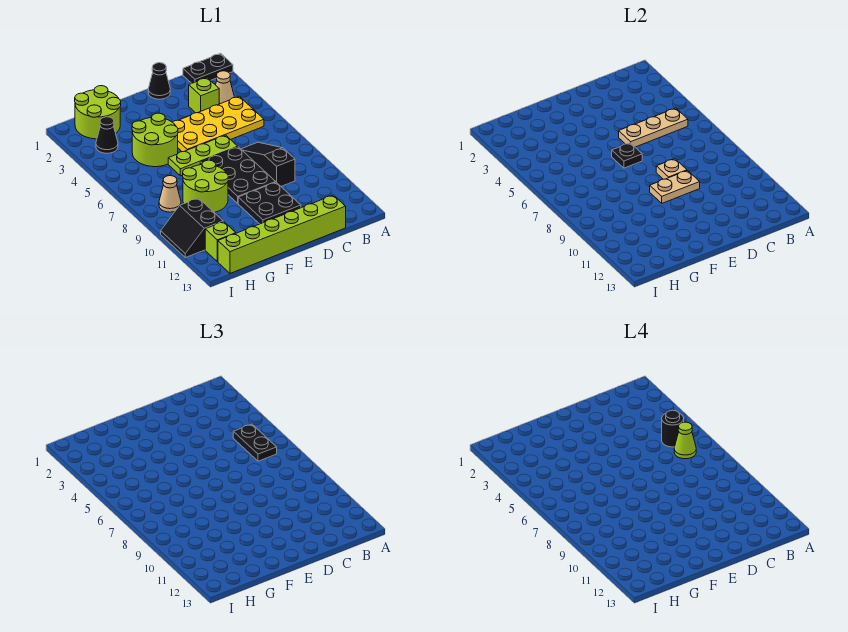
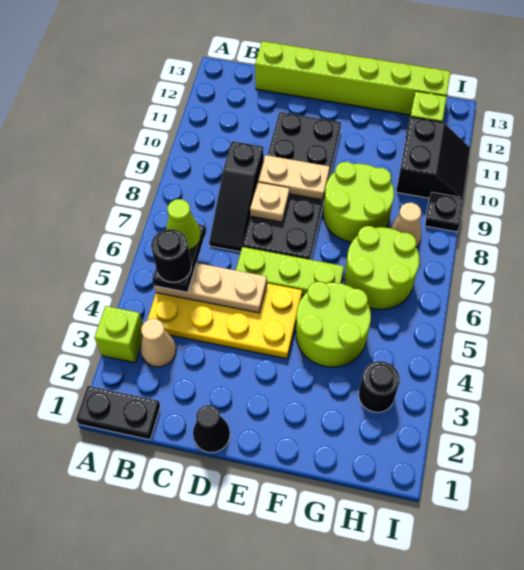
lime brick C3 level 1 -> lime brick A3 level 1
black plate E6 level 2 -> black plate I9 level 1
lime round brick G1:H2 level 1 -> lime round brick G6:H7 level 1
black cone H3 level 1 -> black round brick H3 level 1

